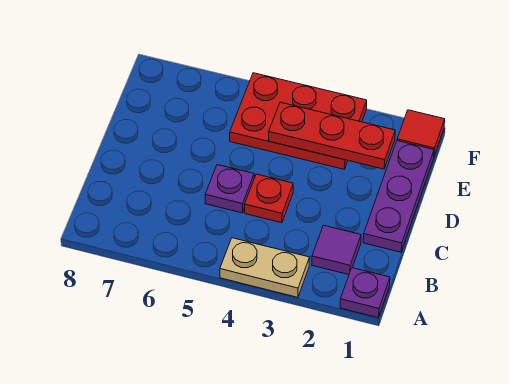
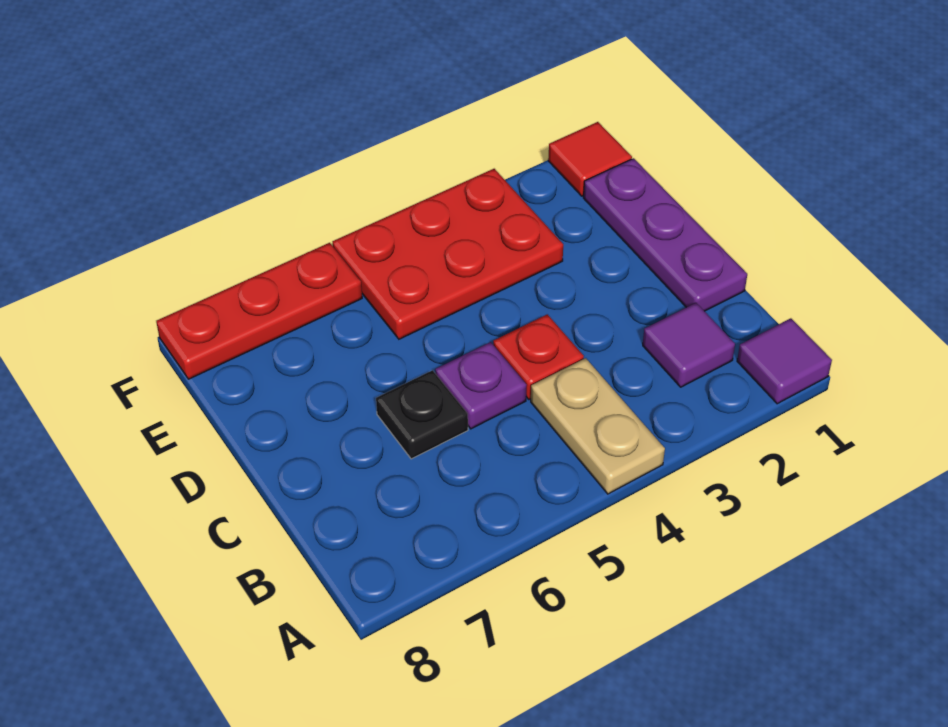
purple plate A1 level 1 -> purple tile A1 level 1
tan plate A3:A4 level 1 -> tan plate A4:B4 level 1
none -> black plate C6 level 1
red plate E2:E4 level 2 -> red plate F6:F8 level 1

